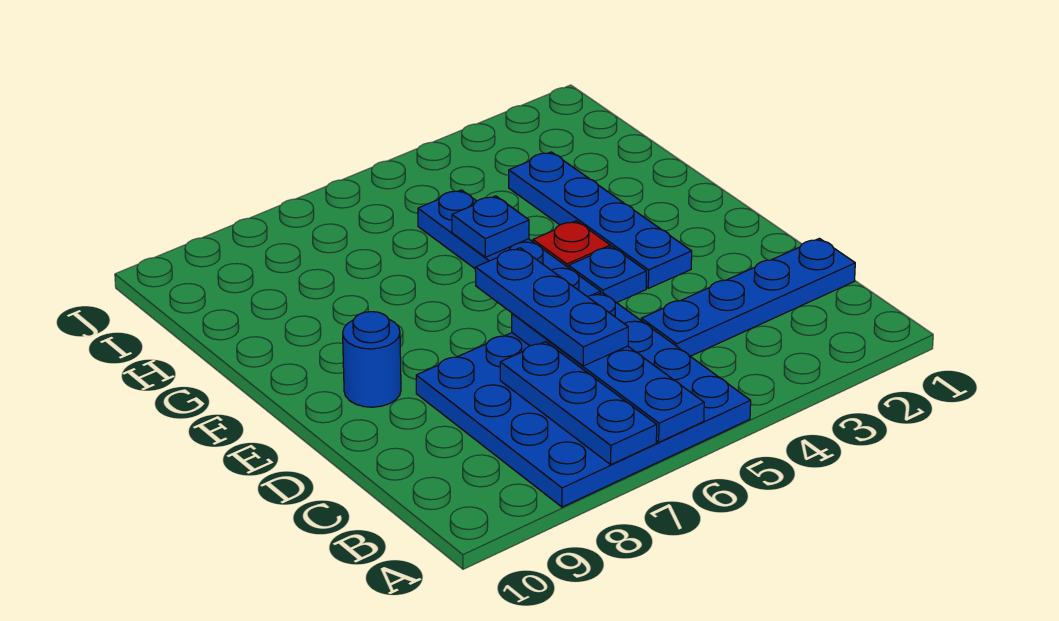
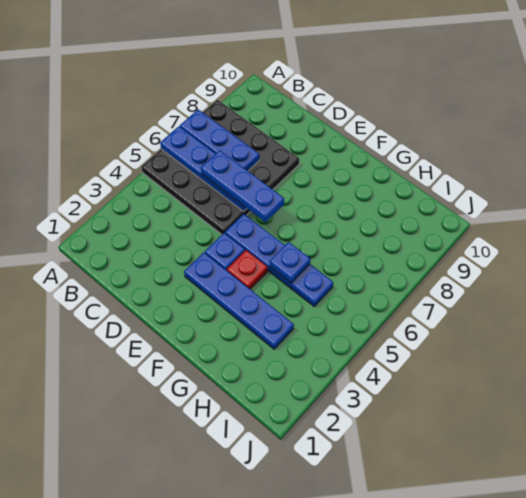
blue plate A5:D8 level 1 -> black plate A5:D8 level 1
blue plate C1:C4 level 1 -> none
blue round brick E9 level 1 -> none

